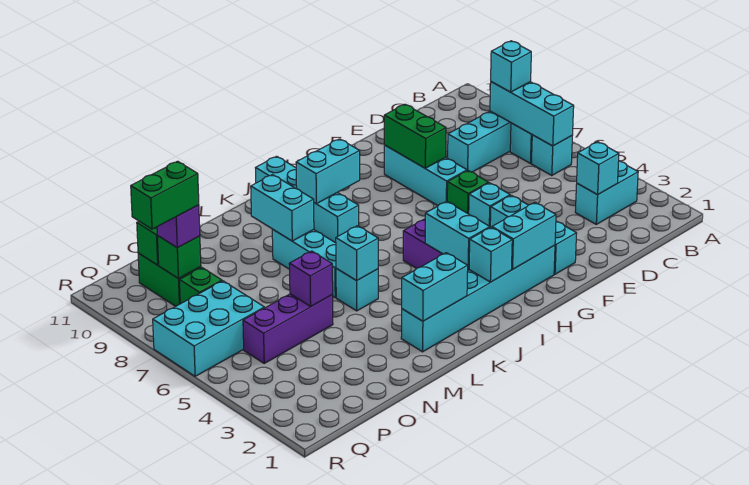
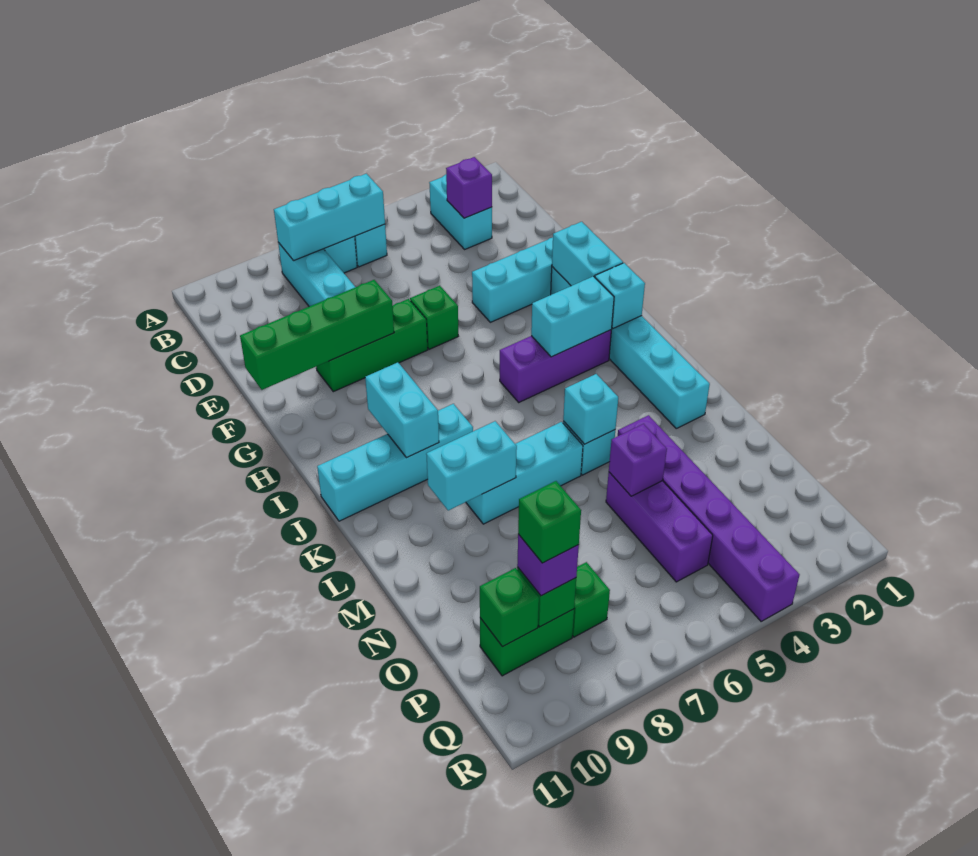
cyan brick B8 level 3 -> none
cyan brick C3 level 2 -> purple brick C3 level 2
cyan brick F5 level 1 -> none
cyan brick F7:F9 level 1 -> green brick F7:F9 level 1
green brick F8:F9 level 2 -> green brick F8:F11 level 2
cyan brick K2:L2 level 2 -> none
none -> purple brick M4:R4 level 1
cyan brick P6:R7 level 1 -> none
green brick P9:Q9 level 4 -> green brick P9 level 4

